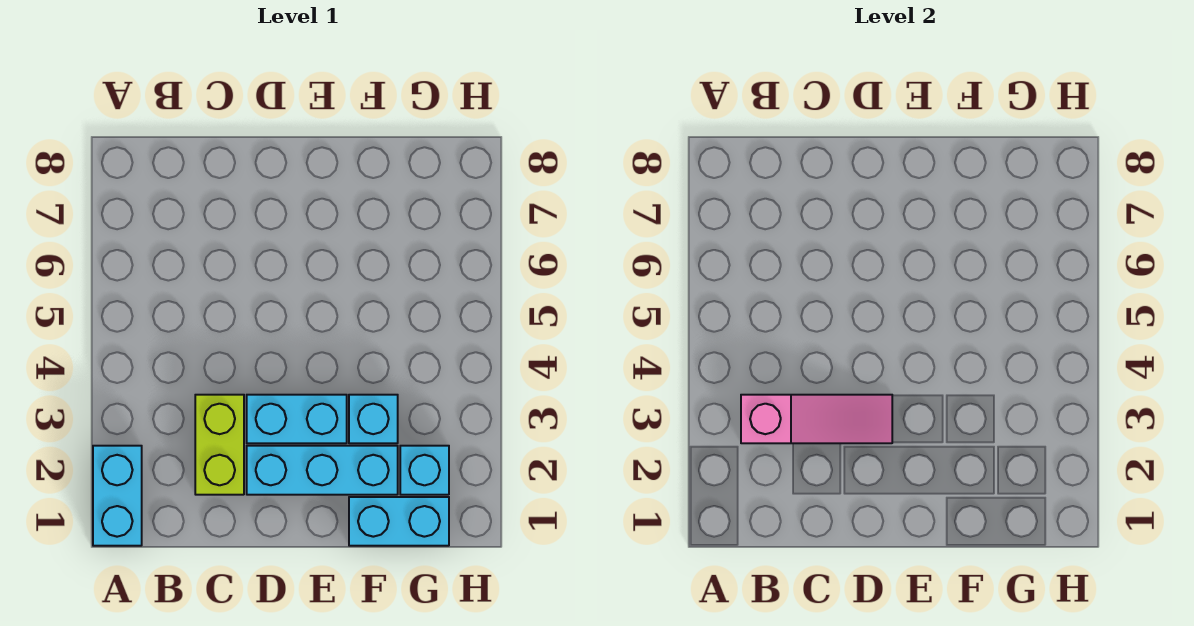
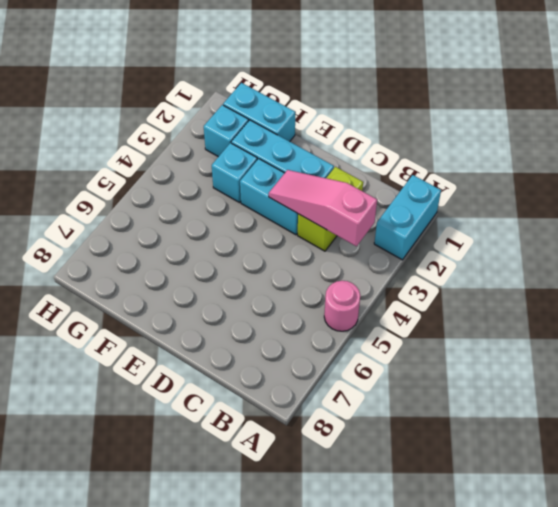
none -> pink round brick A5 level 1

